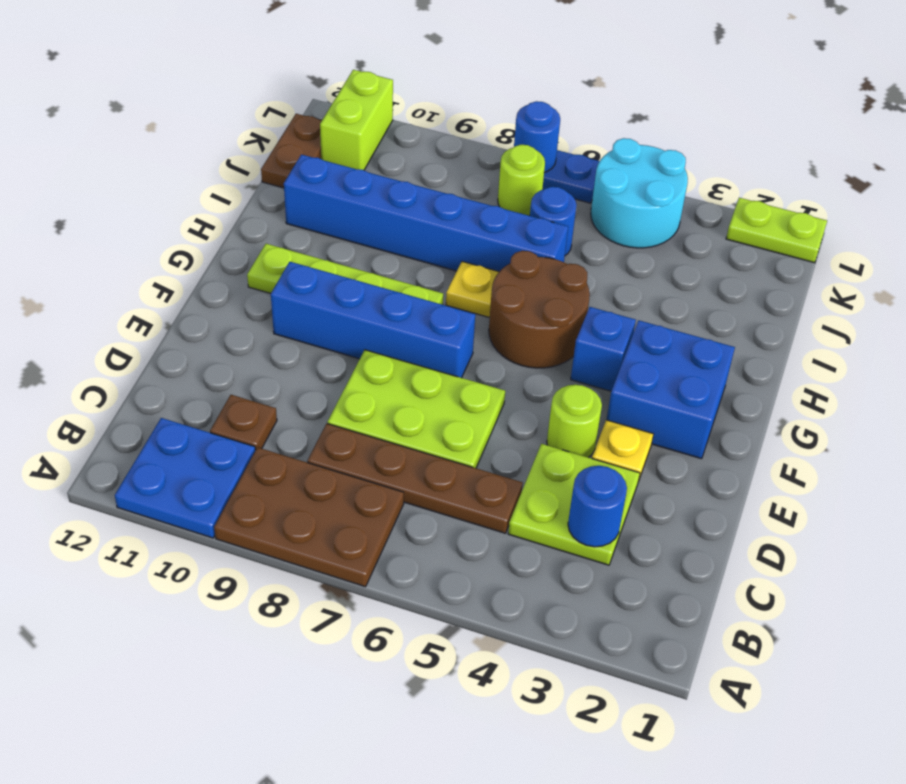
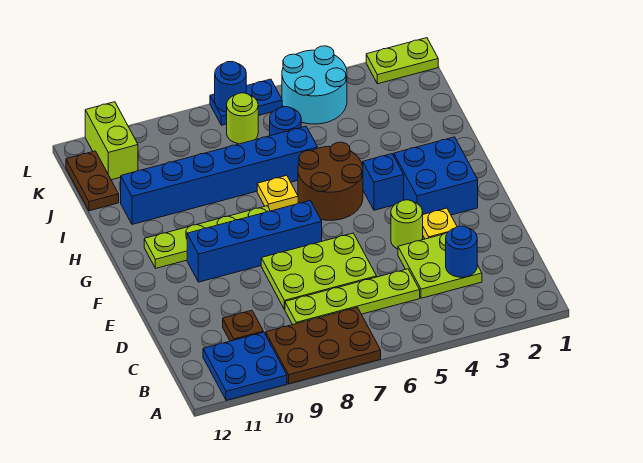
brown plate C5:C8 level 1 -> lime plate C5:C8 level 1

